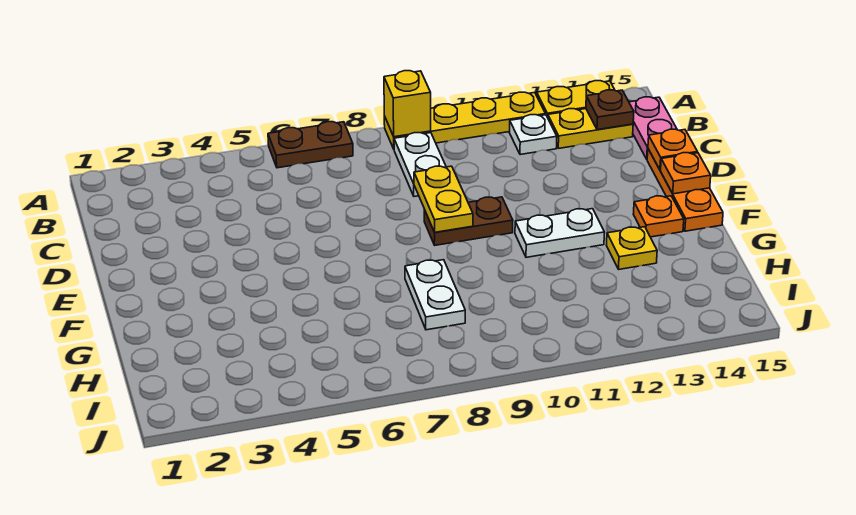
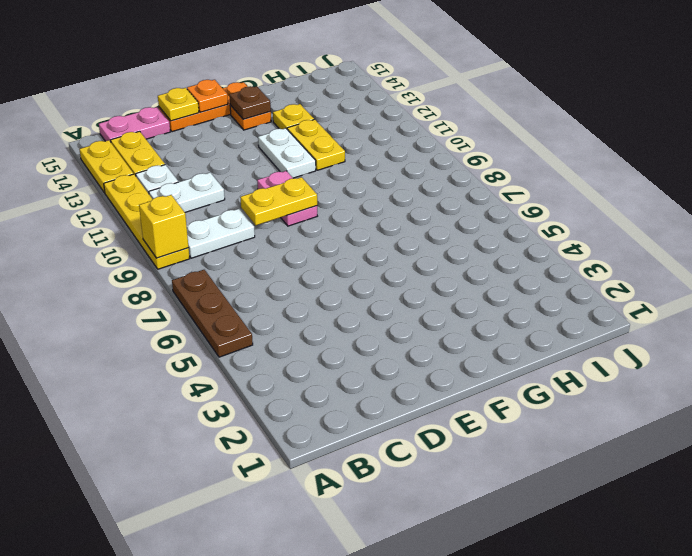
brown plate A6:A7 level 1 -> brown plate A5:A7 level 1
brown plate B14 level 2 -> brown plate F14 level 2
orange plate D15 level 2 -> yellow plate D15 level 2
brown plate E9:E10 level 1 -> pink plate E9:E10 level 1
white plate G8:H8 level 1 -> white plate B11:C11 level 1
none -> yellow plate G11:G12 level 1

